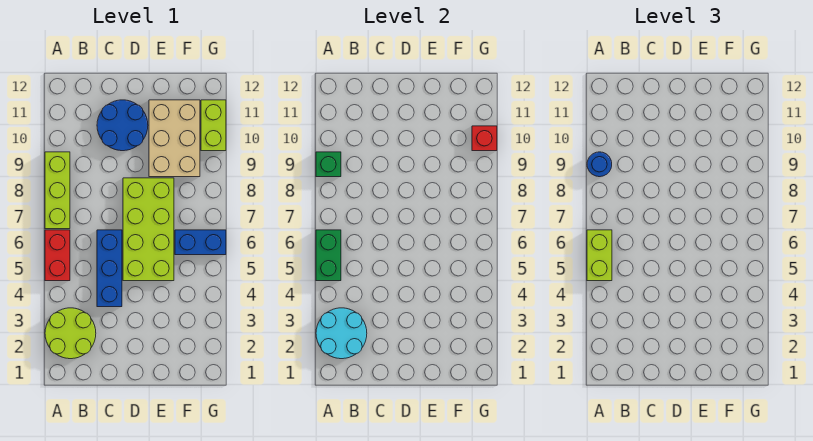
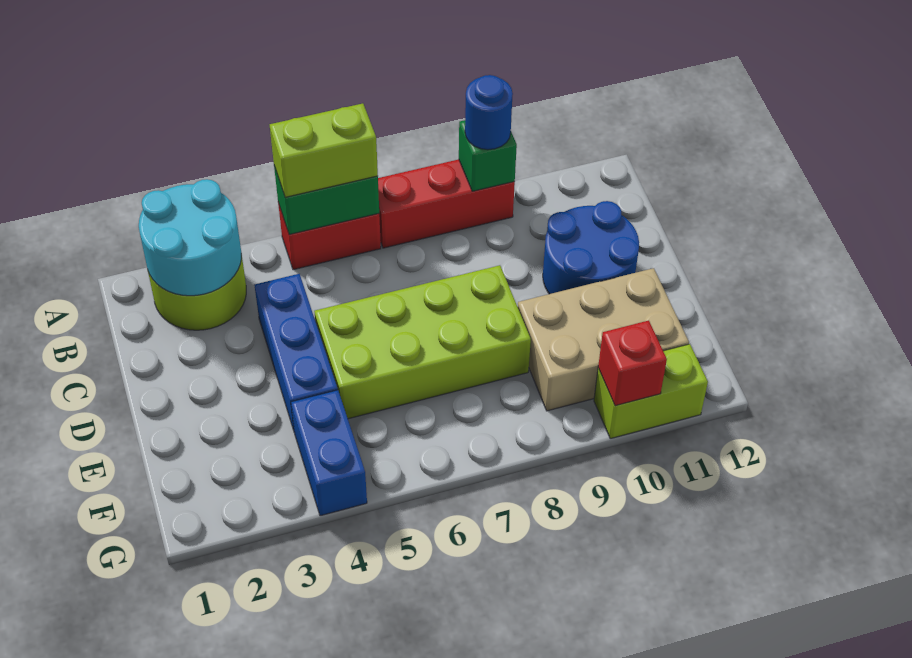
lime brick A7:A9 level 1 -> red brick A7:A9 level 1
blue brick C4:C6 level 1 -> blue brick C4:E4 level 1
blue brick F6:G6 level 1 -> blue brick F4:G4 level 1

